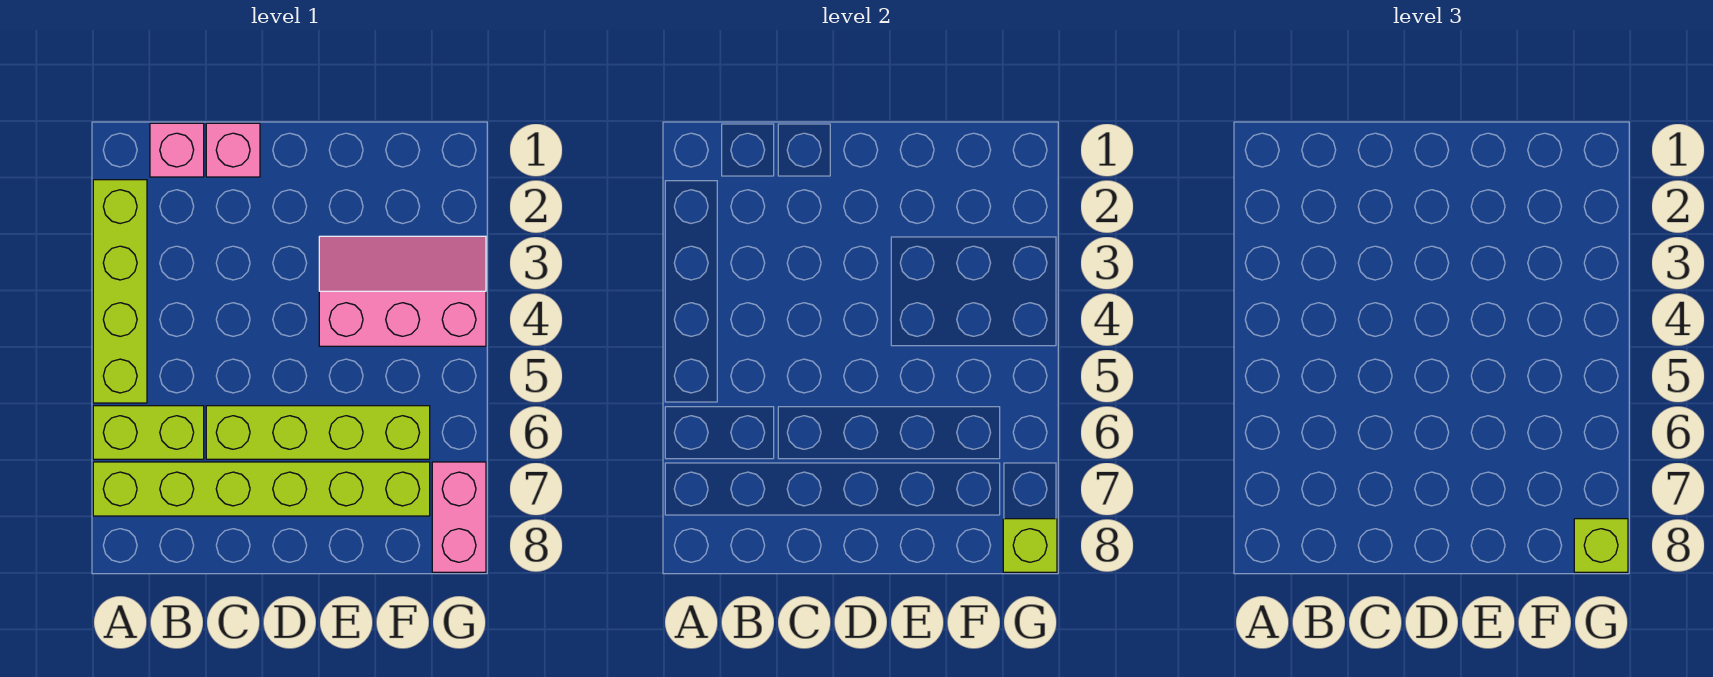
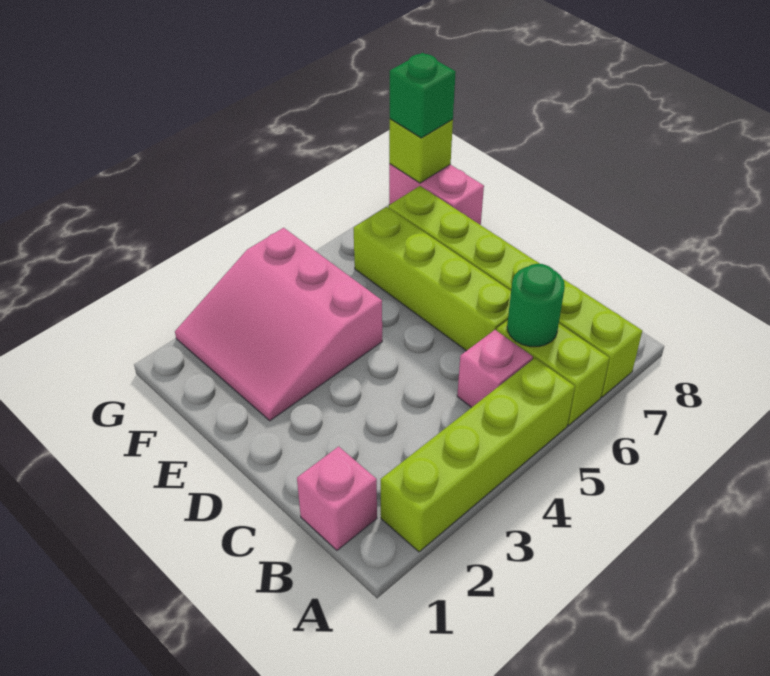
none -> green round brick B6 level 2
pink brick C1 level 1 -> pink brick B5 level 1
pink slope E3:G4 level 1 top 4 -> pink slope E2:G4 level 1 top 4
pink brick G7:G8 level 1 -> pink brick F8:G8 level 1
lime brick G8 level 3 -> green brick G8 level 3

